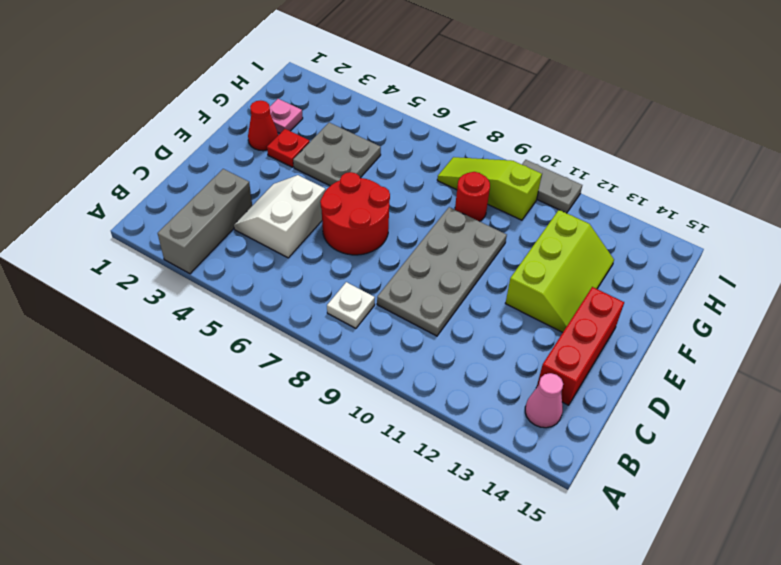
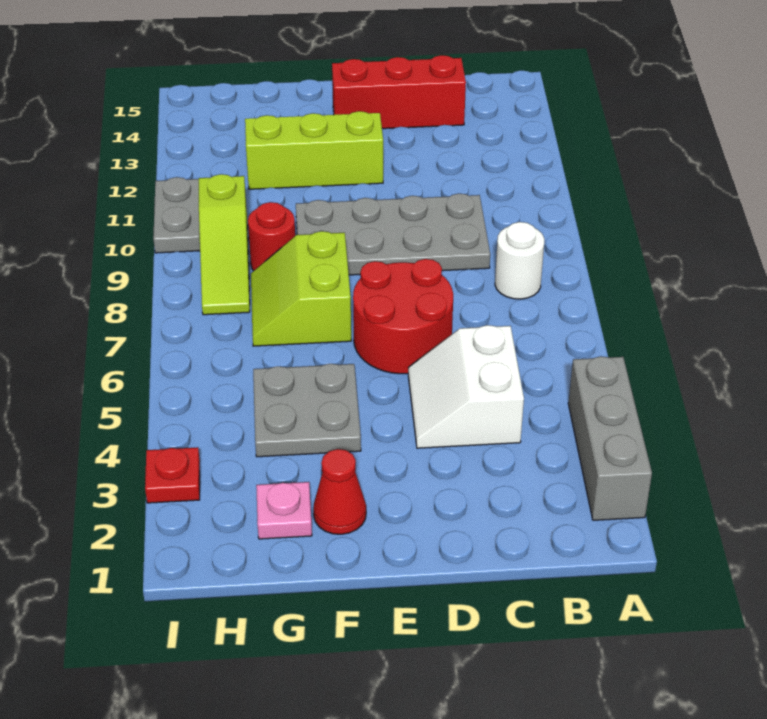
grey brick A3:C3 level 1 -> grey brick A2:A4 level 1
white plate B8 level 1 -> white round brick B8 level 1
pink cone B14 level 1 -> none
white slope C4:D5 level 1 top 5 -> white slope C4:D5 level 1 top C
red plate F3 level 1 -> red plate I3 level 1
none -> lime slope F7:G8 level 1 top F

